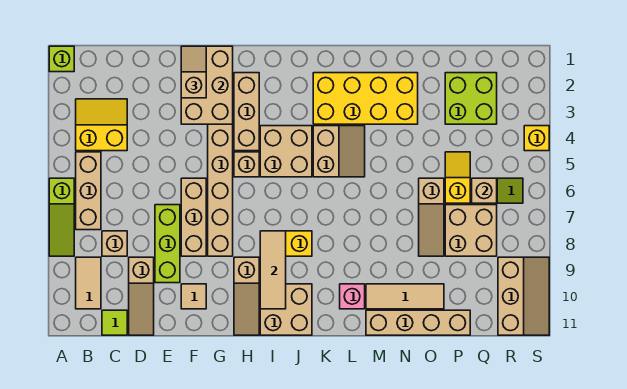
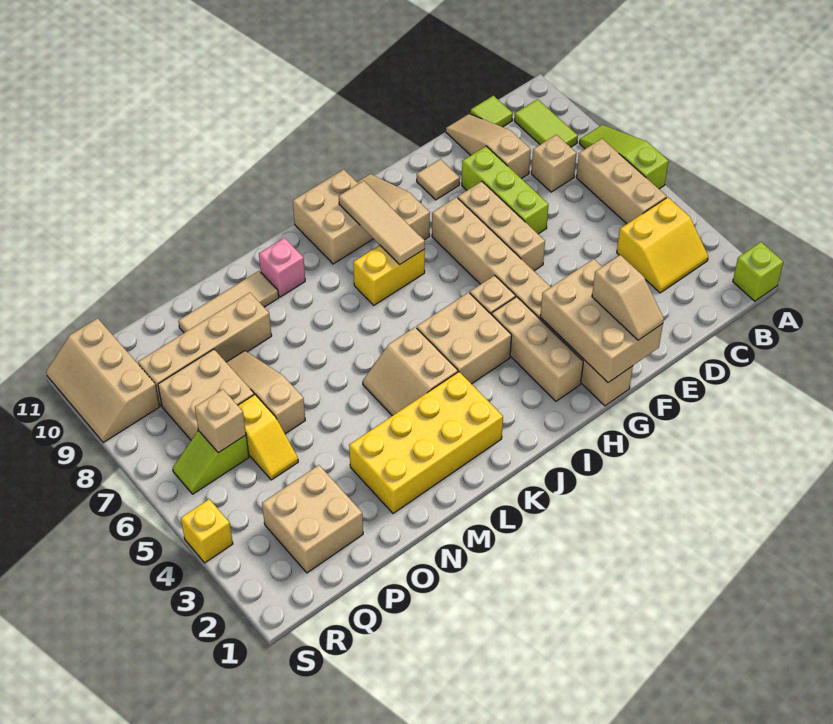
tan tile B9:B10 level 1 -> lime tile B9:B10 level 1
tan brick M11:P11 level 1 -> tan brick N9:Q9 level 1
lime brick P2:Q3 level 1 -> tan brick P2:Q3 level 1

